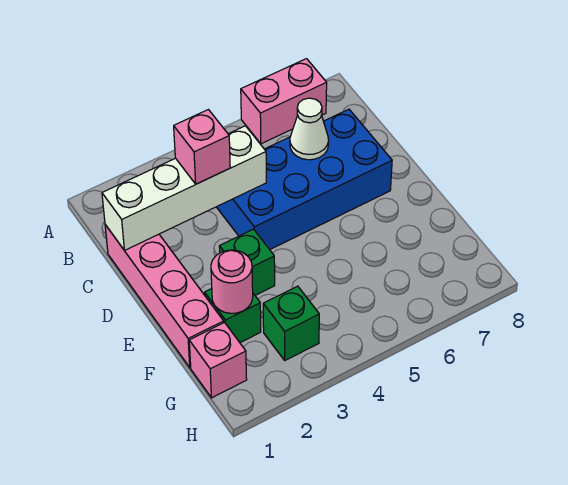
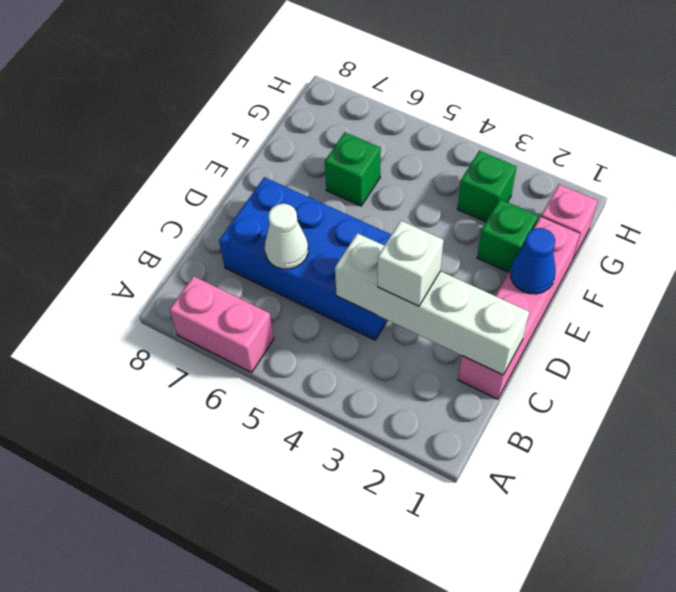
pink brick C3 level 3 -> white brick C3 level 3
none -> blue cone E1 level 2
green brick E3 level 1 -> green brick F6 level 1
pink round brick F2 level 2 -> none

